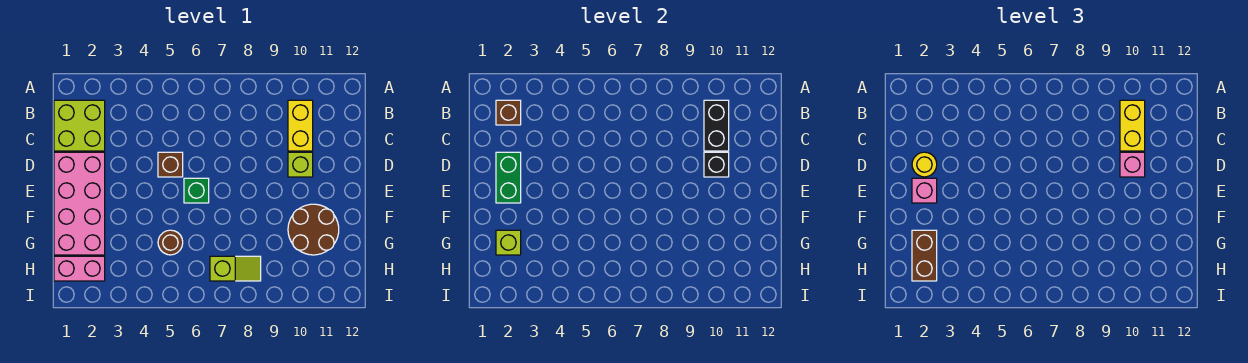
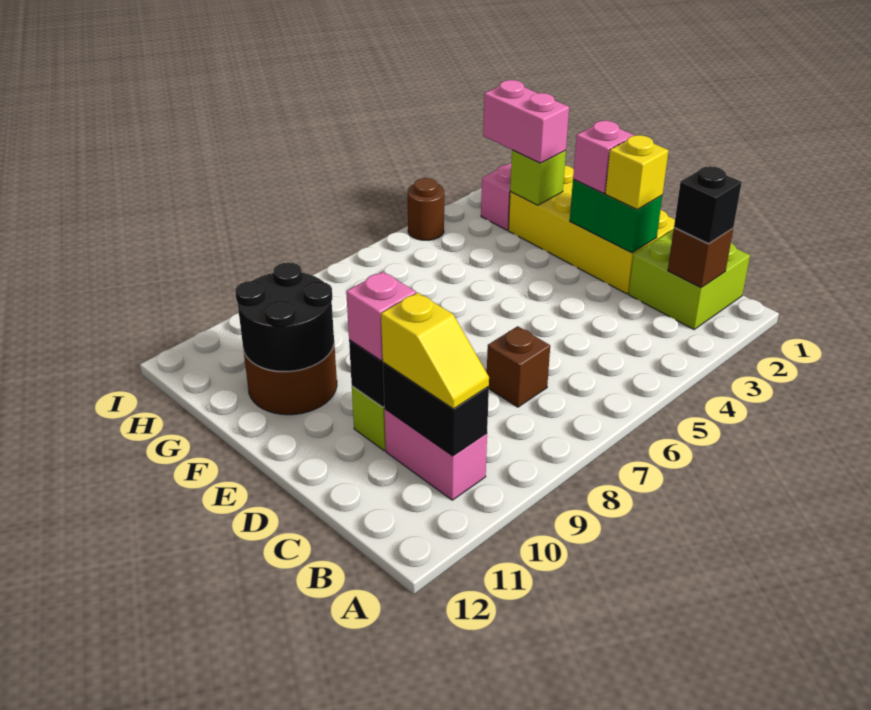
none -> black brick B2 level 3
yellow brick B10:C10 level 1 -> pink brick B10:C10 level 1
yellow brick B10:C10 level 3 -> yellow slope B10:C10 level 3 top C
pink brick D1:G2 level 1 -> yellow brick D1:G2 level 1
yellow round brick D2 level 3 -> yellow brick D2 level 3
brown brick D5 level 1 -> brown brick C7 level 1
green brick E6 level 1 -> none
none -> black round brick F10:G11 level 2
brown brick G2:H2 level 3 -> pink brick G2:H2 level 3
brown round brick G5 level 1 -> brown round brick I4 level 1
lime slope H7:H8 level 1 top 7 -> none

